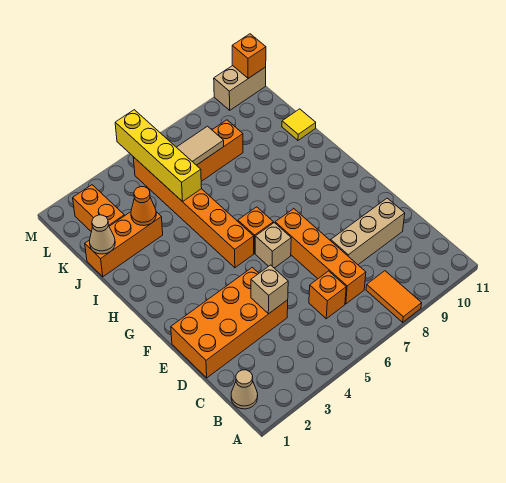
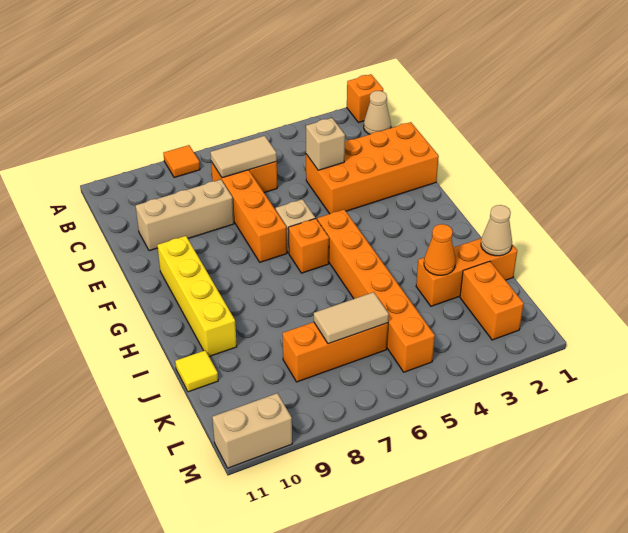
orange tile A8:B8 level 1 -> orange tile A8 level 1
none -> tan tile C6:C7 level 2
yellow brick J5:M5 level 2 -> yellow brick F10:I10 level 1
orange brick M11 level 2 -> orange brick A1 level 1

